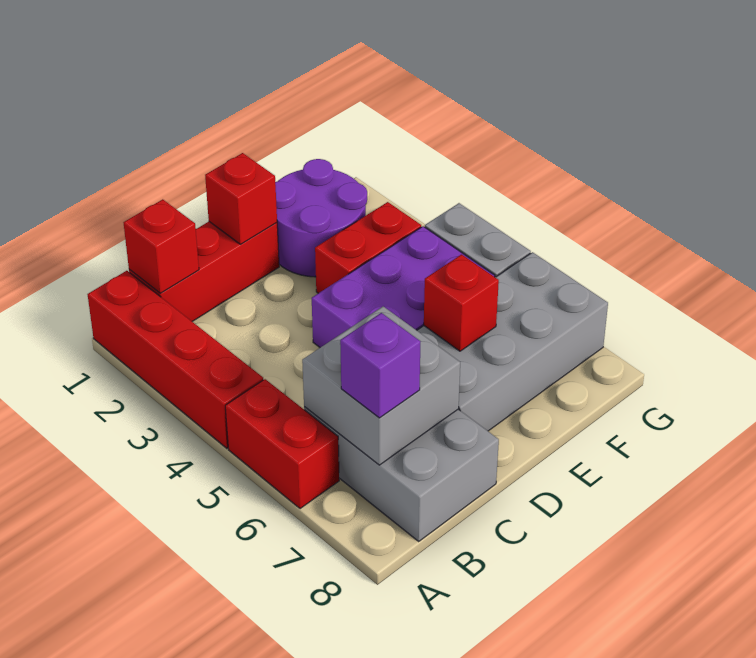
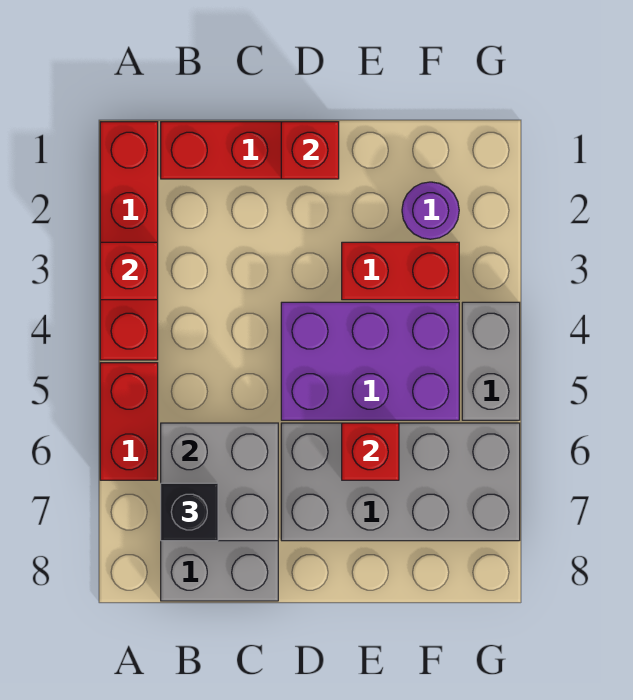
red brick B1 level 2 -> red brick A3 level 2
purple brick B7 level 3 -> black brick B7 level 3
purple round brick E1:F2 level 1 -> purple round brick F2 level 1

